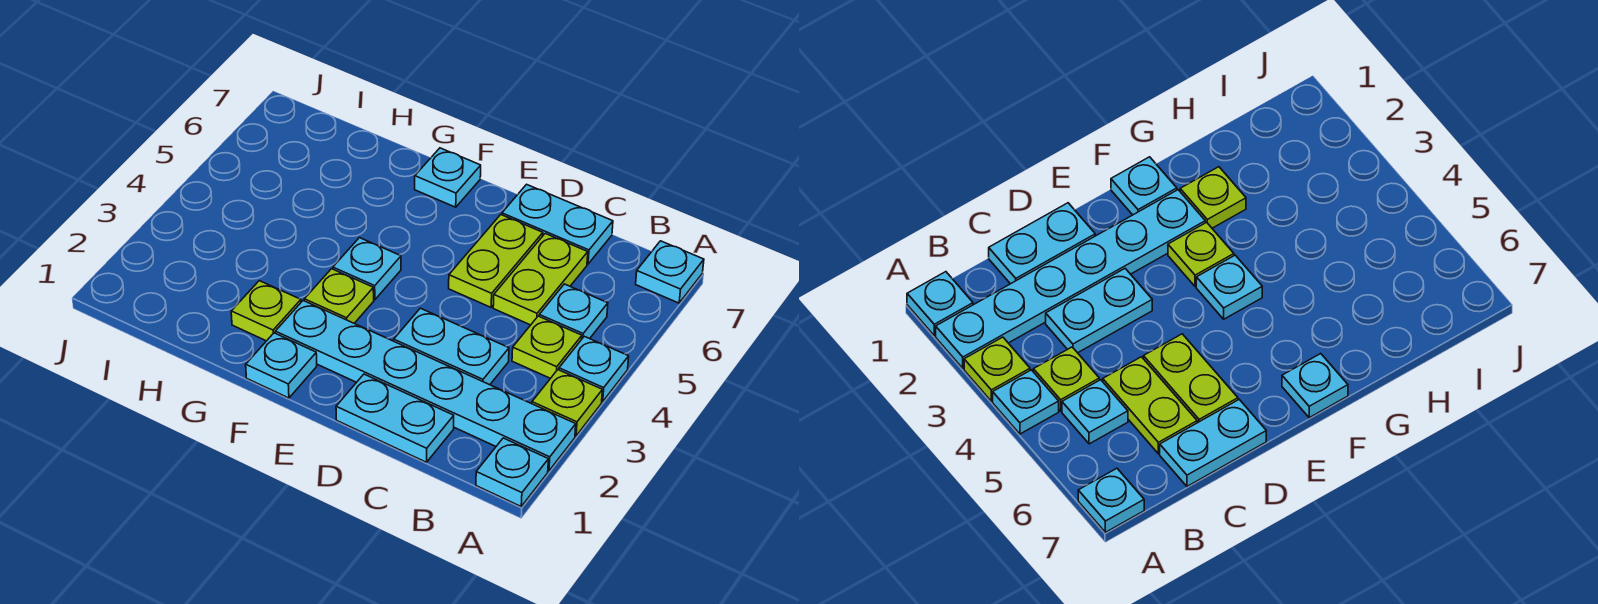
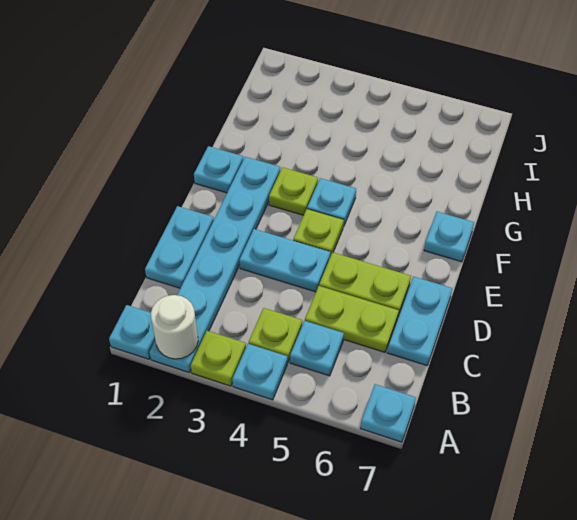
none -> white round brick A2 level 2
cyan plate C3:D3 level 1 -> cyan plate D3:D4 level 1
lime plate G2 level 1 -> lime plate E4 level 1

